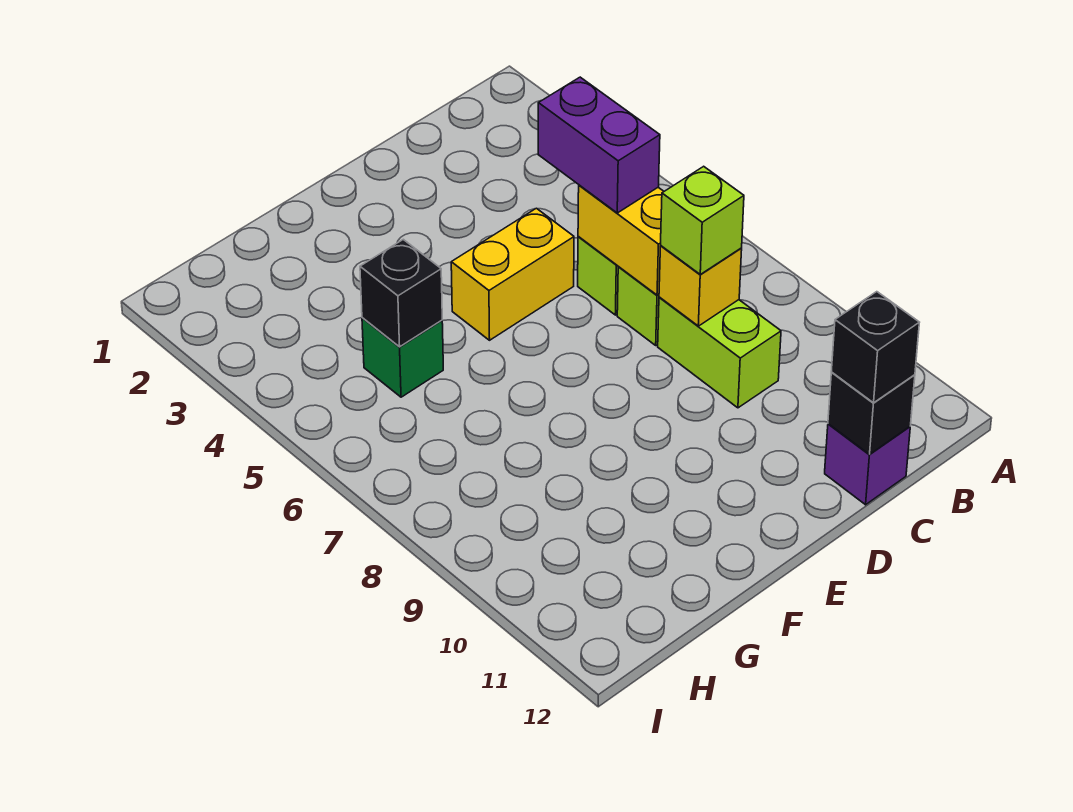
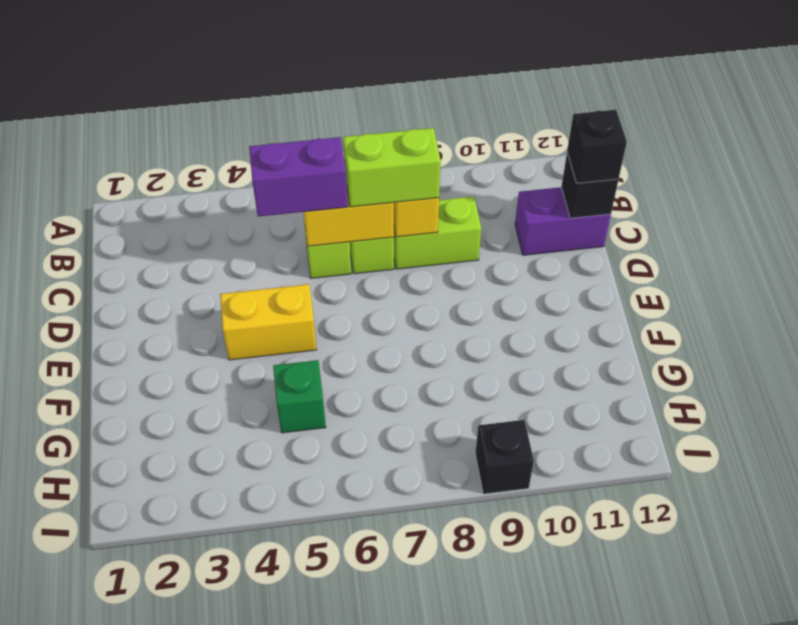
lime brick C8 level 3 -> lime brick C7:C8 level 3
purple brick C12 level 1 -> purple brick C11:C12 level 1
yellow brick D5:E5 level 1 -> yellow brick E4:E5 level 1
black brick G5 level 2 -> black brick I9 level 1

